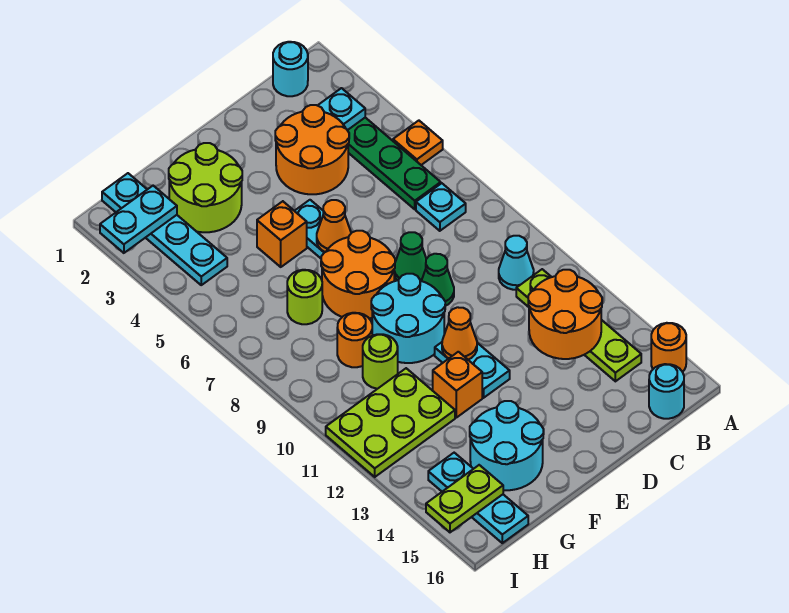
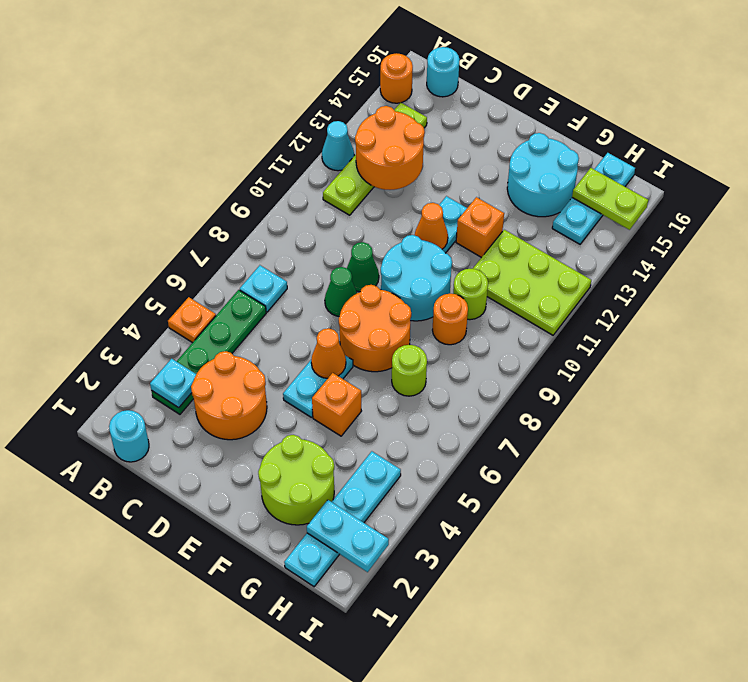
cyan cone B10 level 1 -> cyan cone A12 level 1

